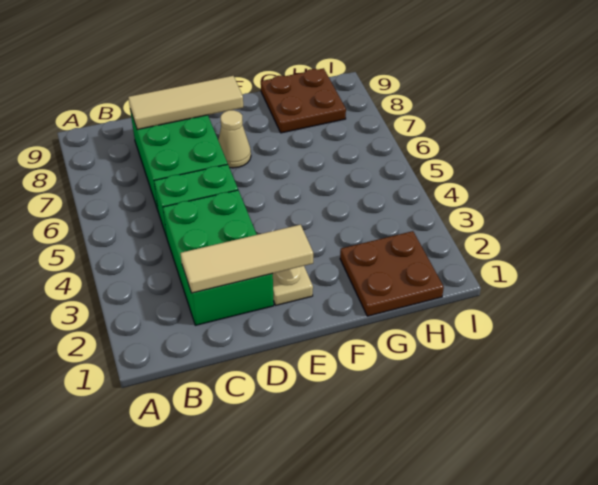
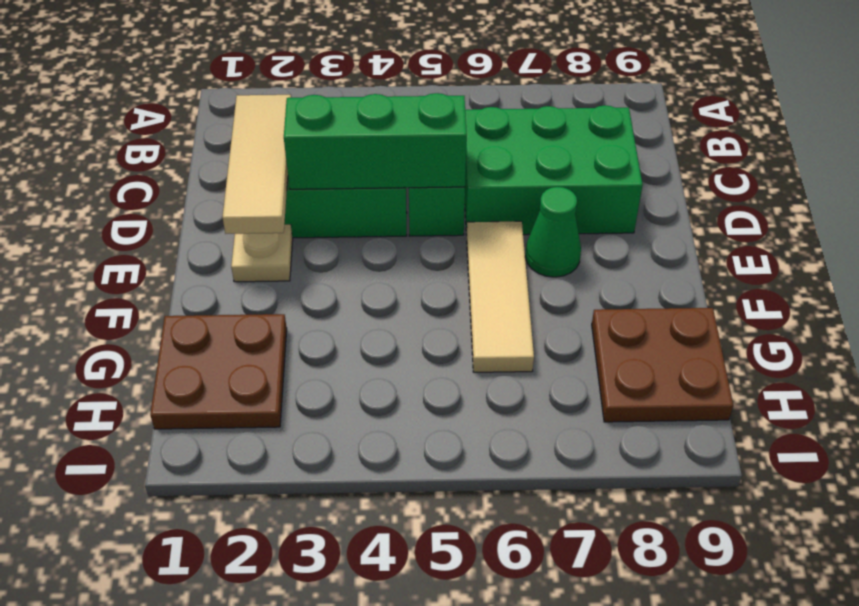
tan tile C8:E8 level 2 -> tan tile E6:G6 level 1
none -> green brick D3:D5 level 2
tan cone E7 level 1 -> green cone E7 level 1

